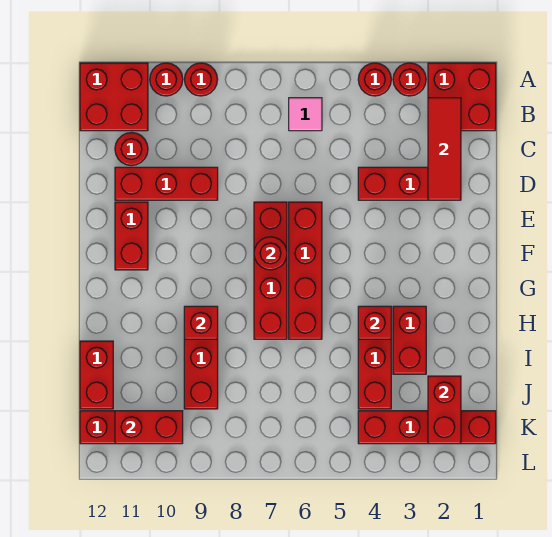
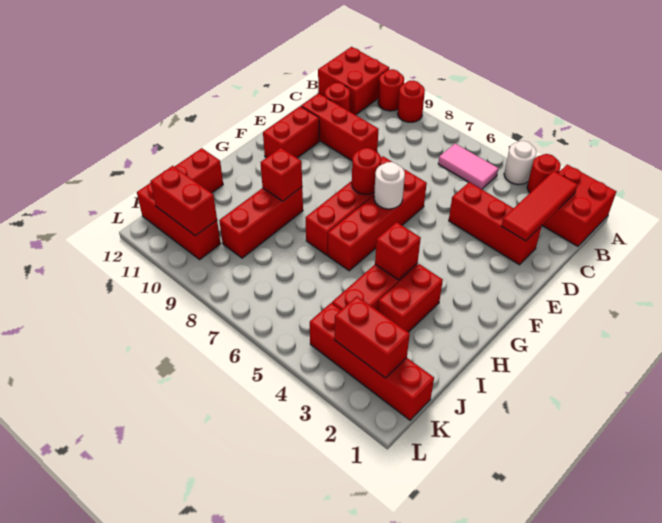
red round brick A4 level 1 -> white round brick A4 level 1
pink tile B6 level 1 -> pink tile B5:B6 level 1
none -> white round brick F6 level 2
red brick J2:K2 level 2 -> red brick K2:K3 level 2

